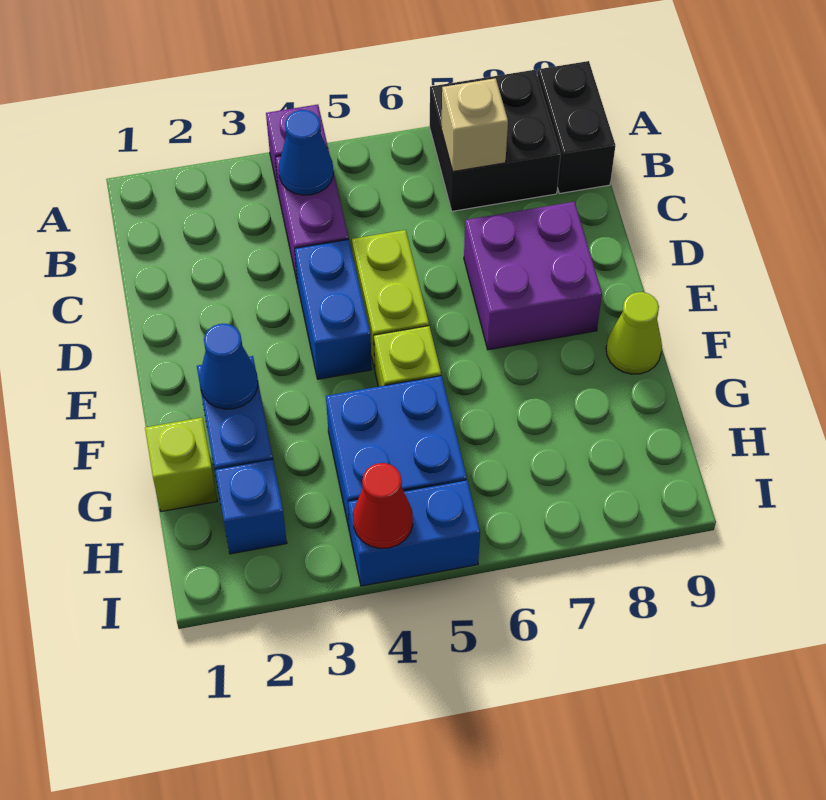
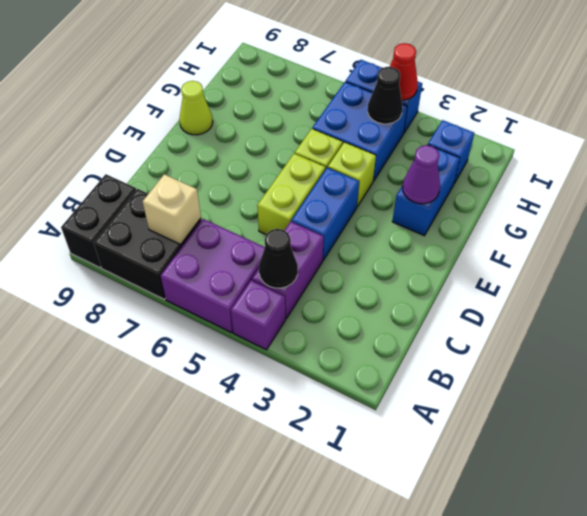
blue cone B4 level 2 -> black cone B4 level 2
purple brick D7:E8 level 1 -> purple brick A5:B6 level 1
blue cone F2 level 2 -> purple cone F2 level 2
lime brick G1 level 1 -> lime brick F4 level 1
none -> black cone H4 level 2

